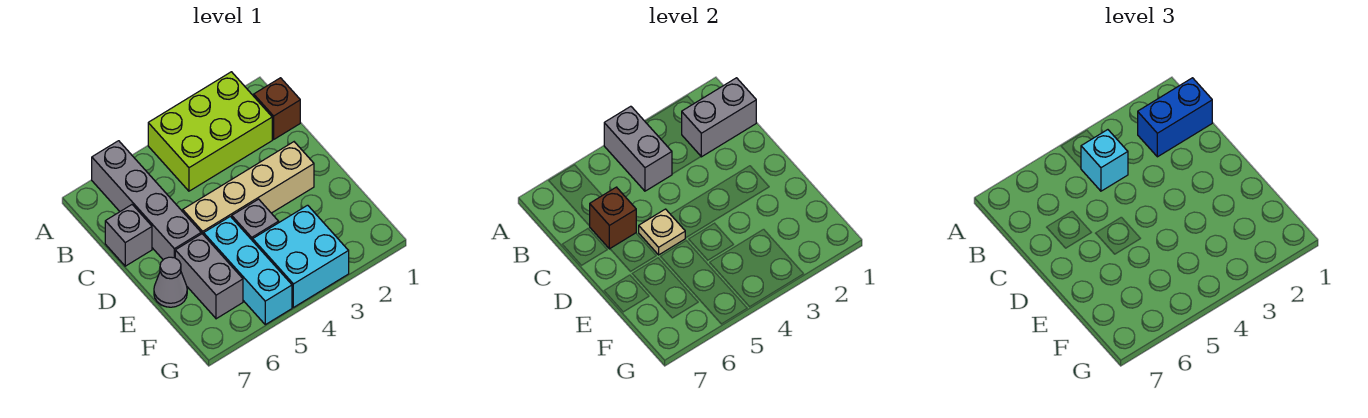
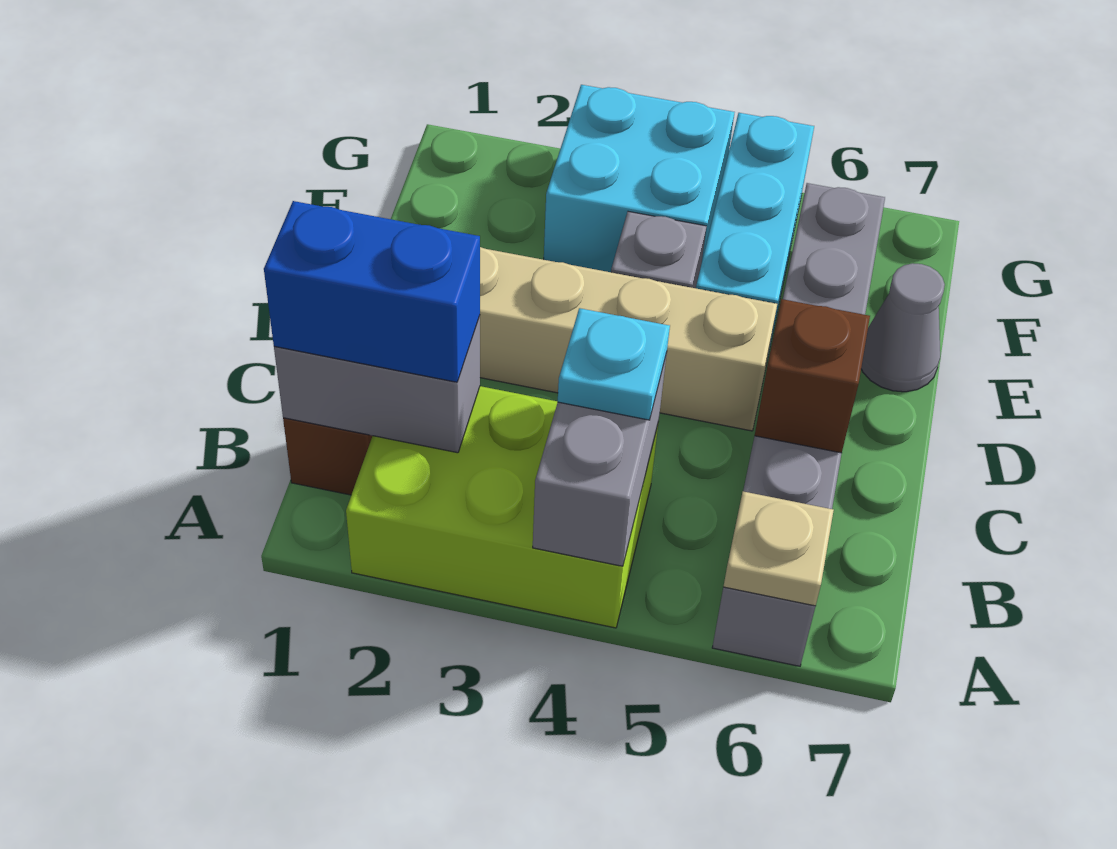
cyan brick B4 level 3 -> cyan plate B4 level 3
grey brick C7 level 1 -> none
tan plate D5 level 2 -> tan plate A6 level 2

